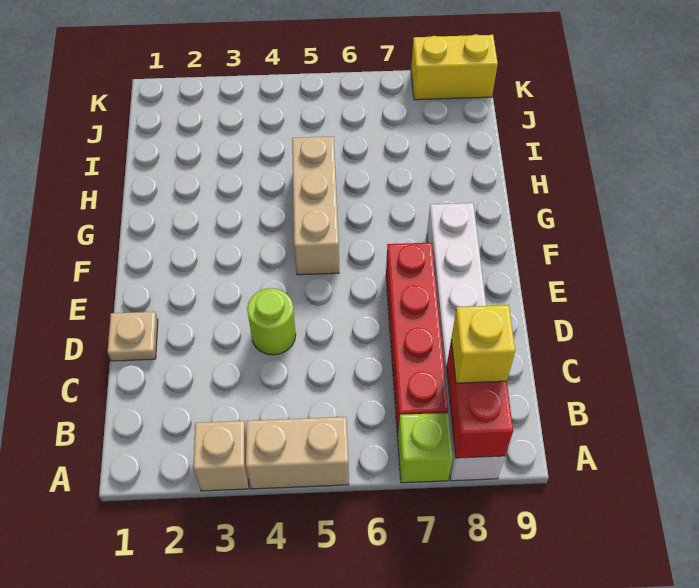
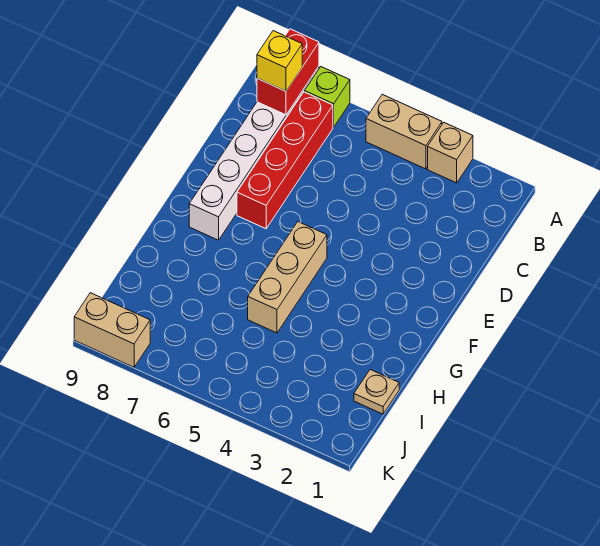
tan plate D1 level 1 -> tan plate I1 level 1
lime round brick D4 level 1 -> none
yellow brick K8:K9 level 1 -> tan brick K8:K9 level 1

